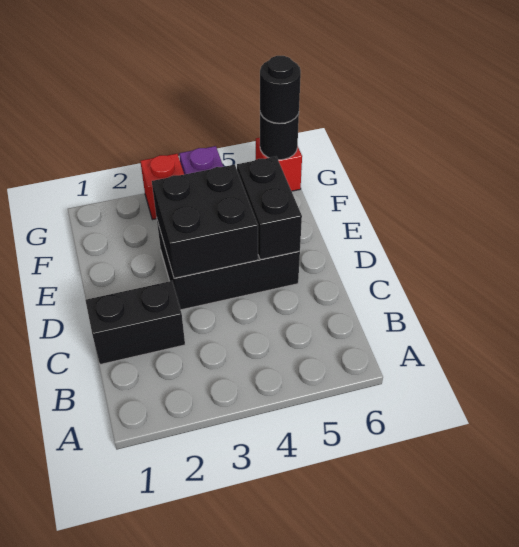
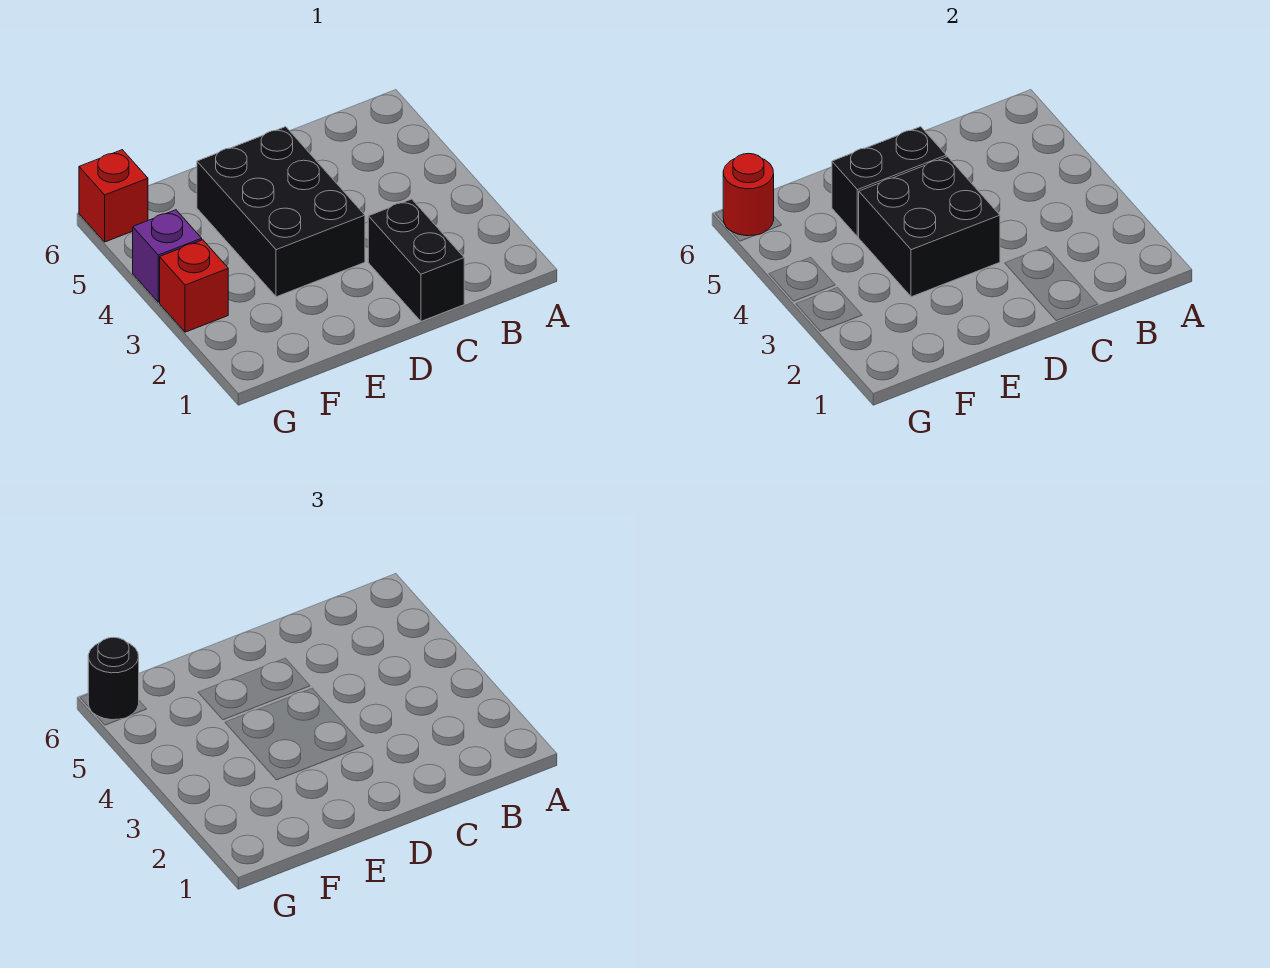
black round brick G6 level 2 -> red round brick G6 level 2

